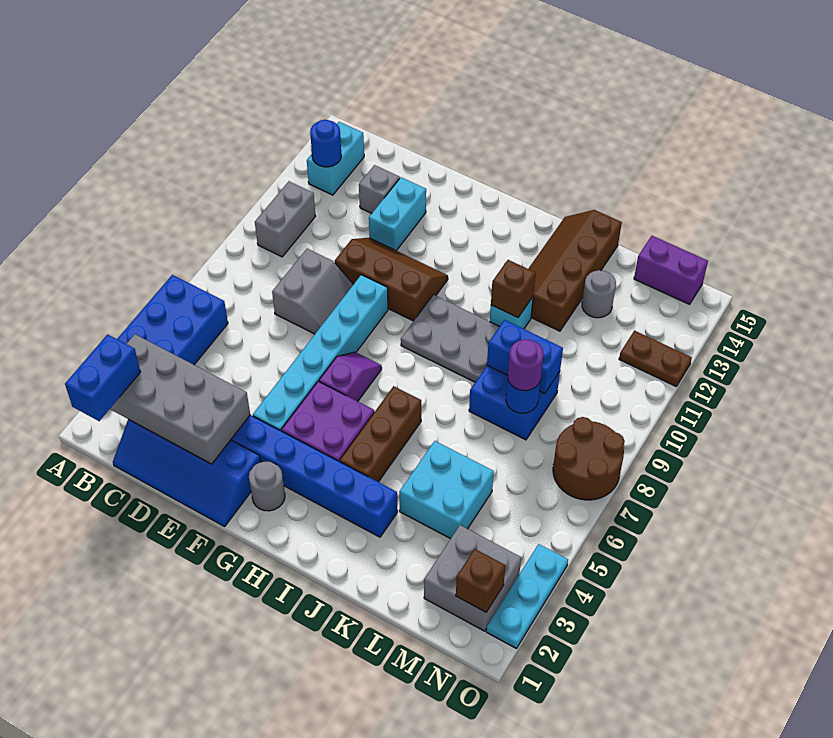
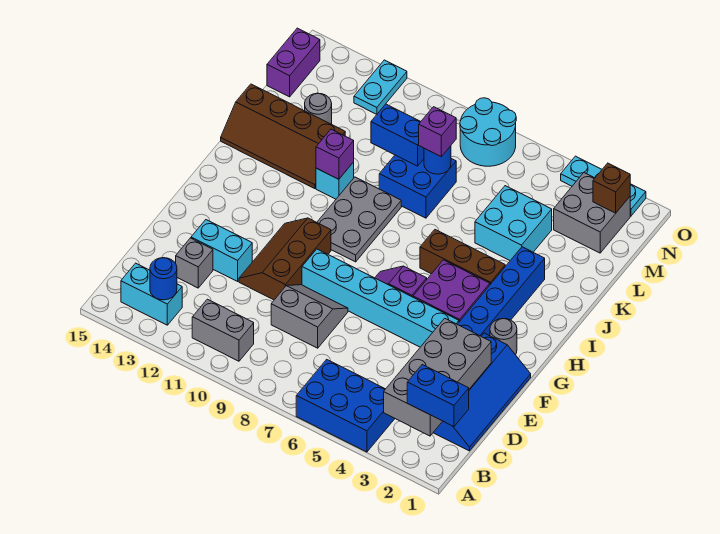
brown brick J11 level 2 -> purple brick J11 level 2
blue brick K9:L9 level 2 -> blue brick L9:L10 level 2
purple round brick L8 level 3 -> purple brick L8 level 3
brown round brick N7:O8 level 1 -> cyan round brick N7:O8 level 1
brown plate N12:O12 level 1 -> cyan plate N12:O12 level 1

